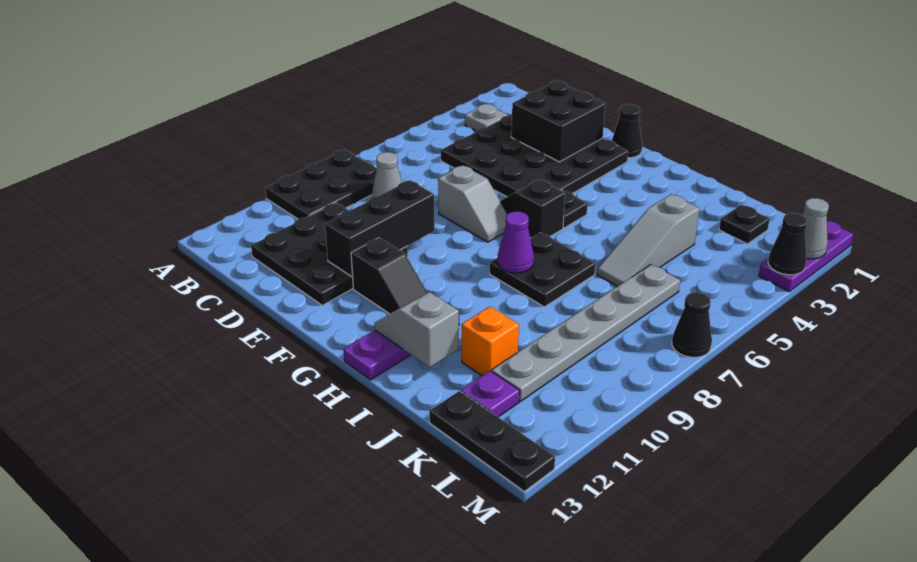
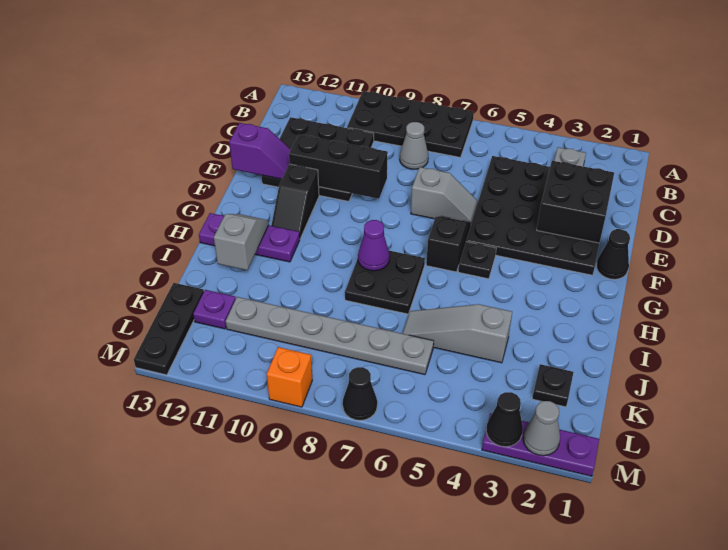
black plate A8:B10 level 1 -> black plate A7:B10 level 1
grey slope E7:F7 level 1 top E -> grey slope E6:E7 level 1 top 7
none -> purple slope E12:E13 level 2 top 13
orange brick J11 level 1 -> orange brick M9 level 1

